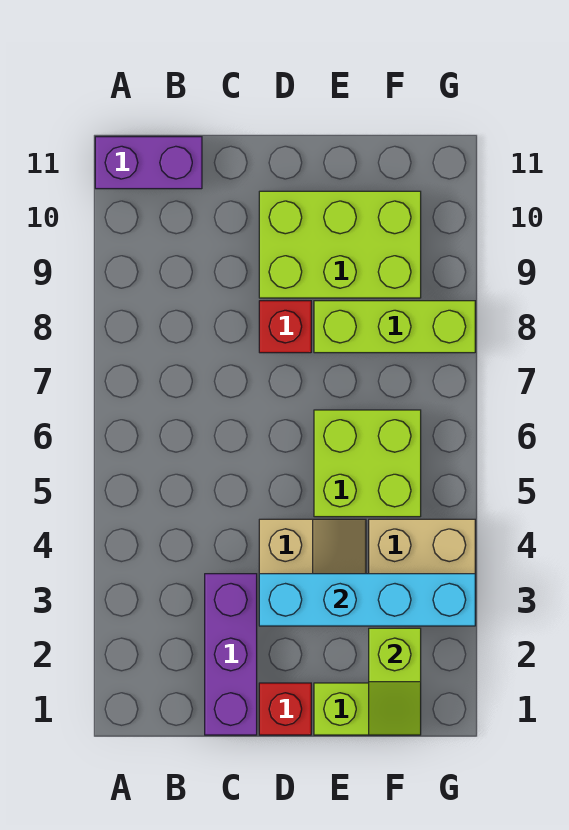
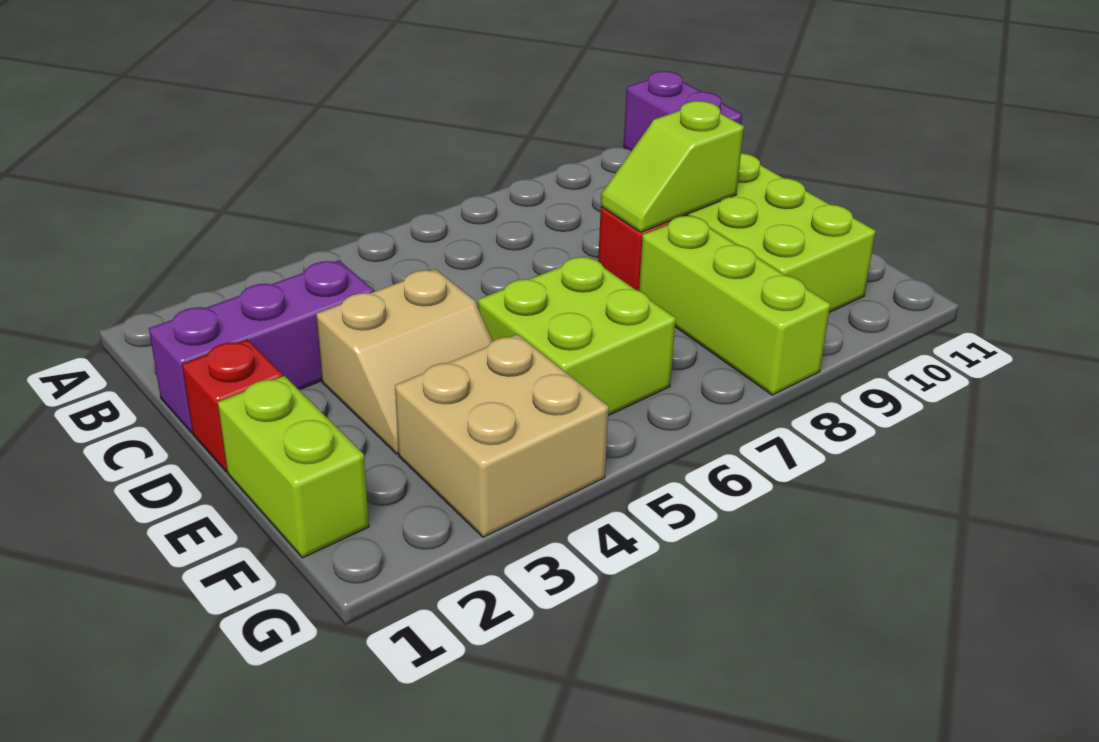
cyan brick D3:G3 level 2 -> none
lime slope F1:F2 level 2 top 2 -> lime slope D8:D9 level 2 top 9

